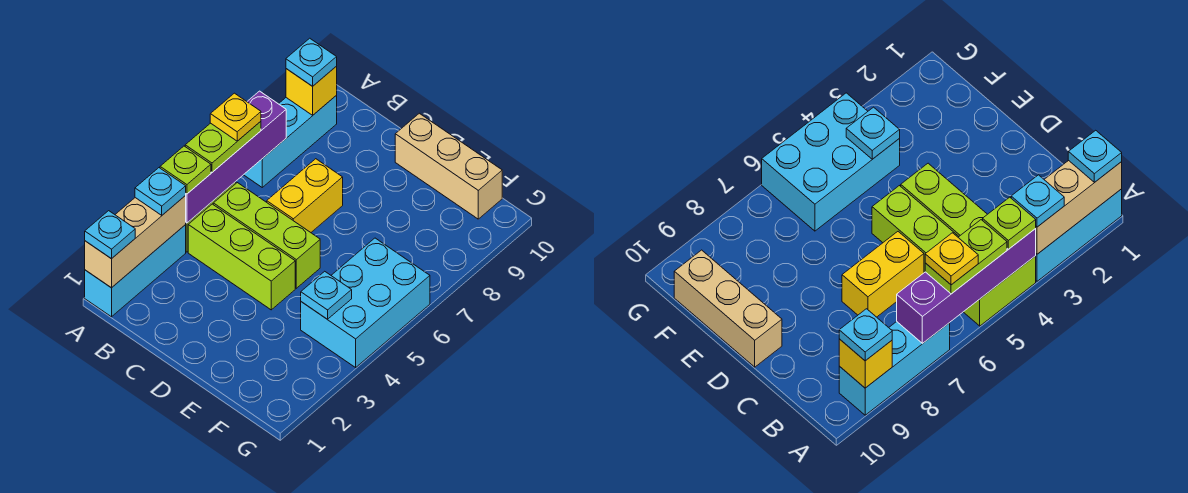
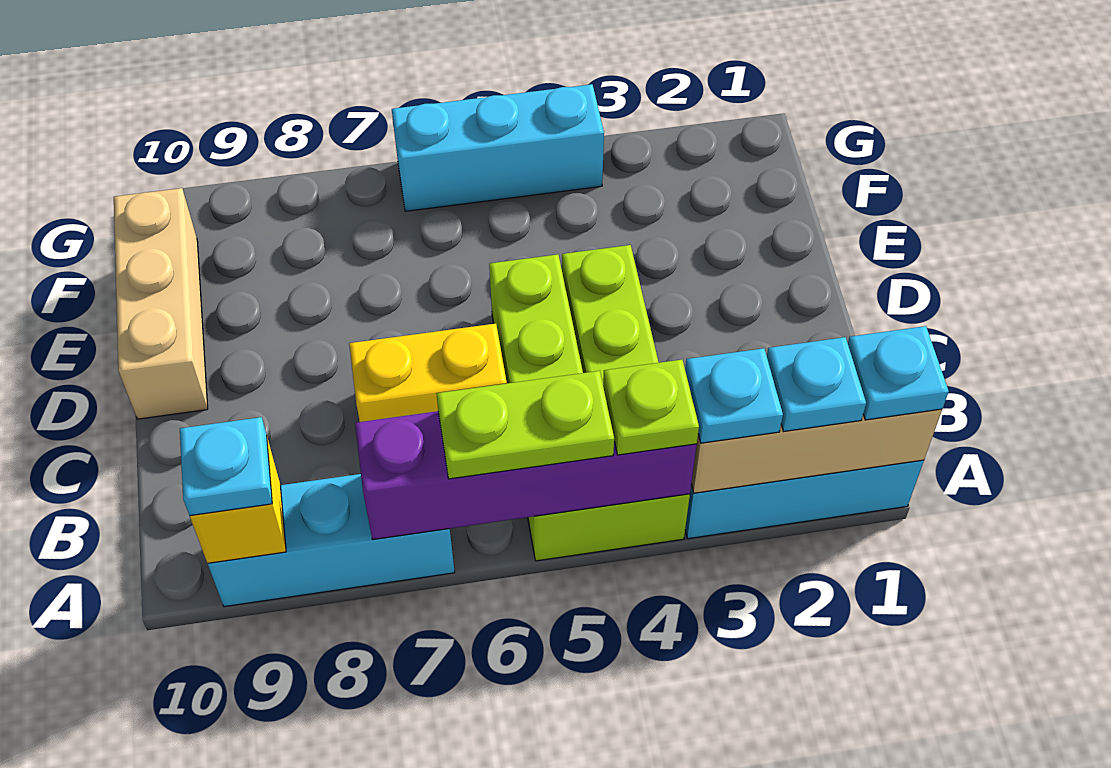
yellow plate A6 level 4 -> none
cyan brick F4:G6 level 1 -> cyan brick G4:G6 level 1
cyan plate F4 level 2 -> cyan plate A2 level 3

